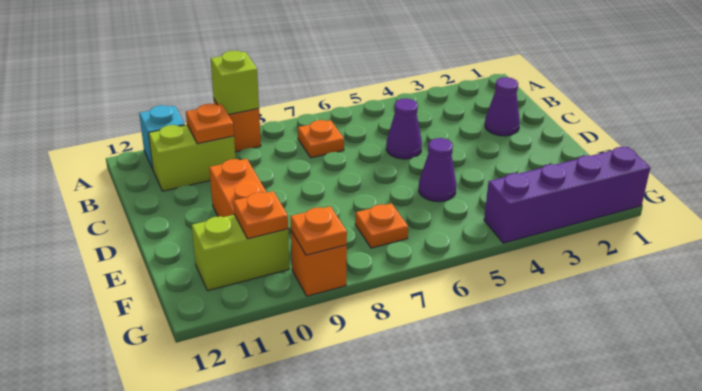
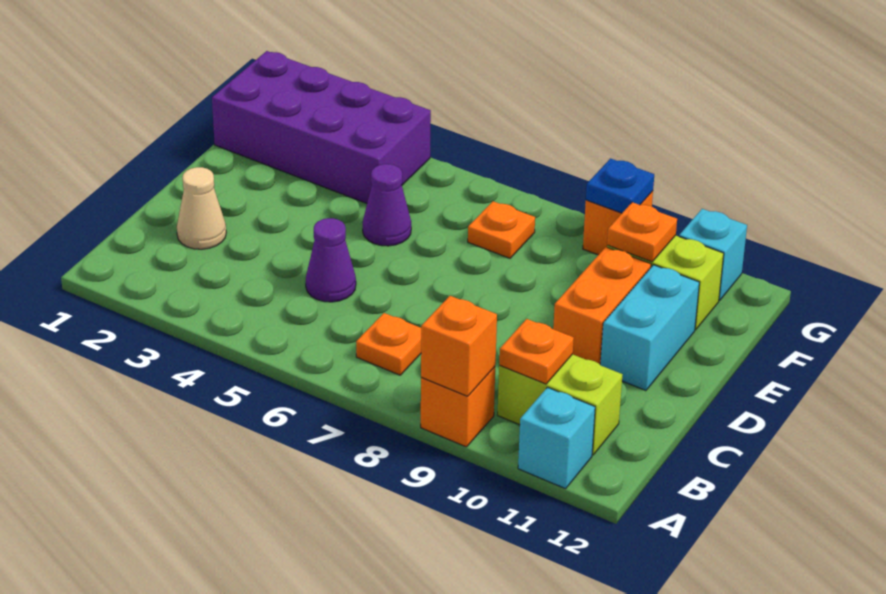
lime brick A9 level 2 -> orange brick A9 level 2
purple cone C2 level 1 -> tan cone C2 level 1
none -> cyan brick D11:E11 level 1
purple brick G1:G4 level 1 -> purple brick F1:G4 level 1
orange plate G9 level 2 -> blue plate G9 level 2
none -> cyan brick G11 level 1

